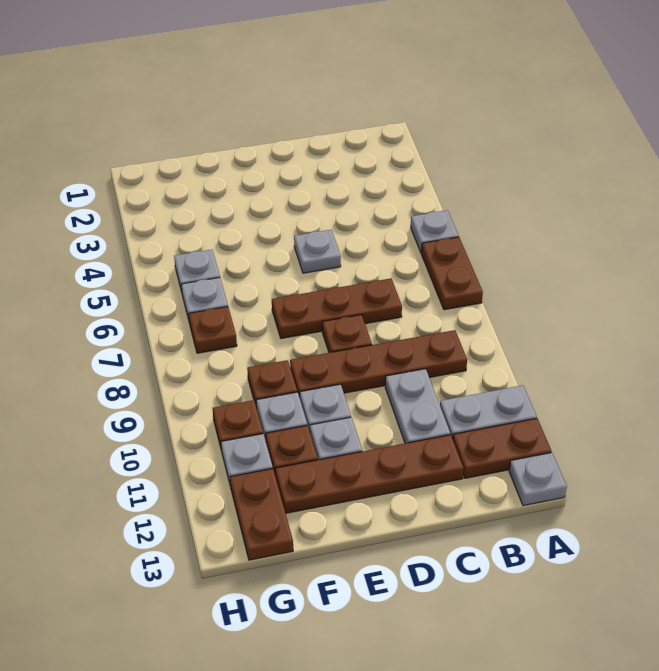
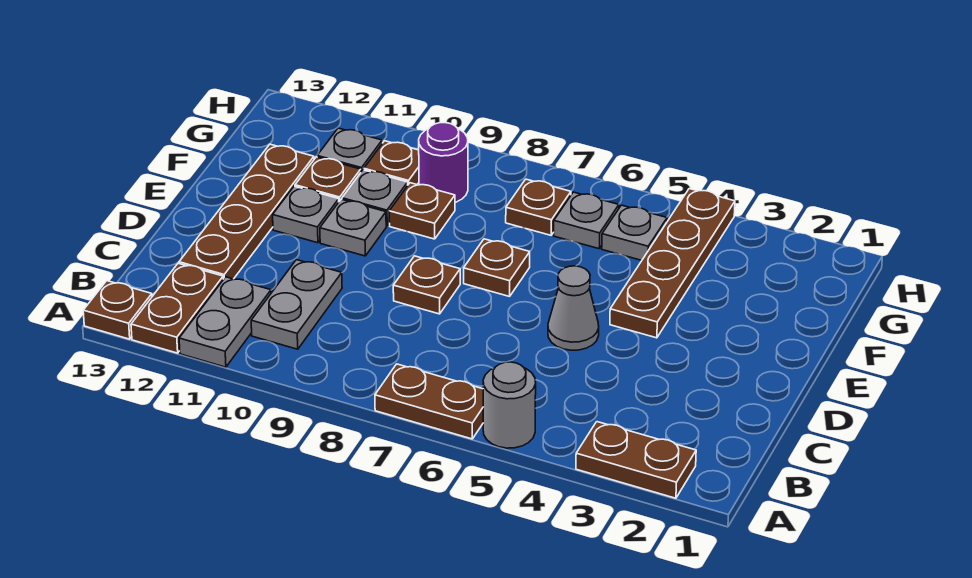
grey plate A5 level 1 -> grey round brick A5 level 1
grey plate A13 level 1 -> brown plate A13 level 1
brown plate B9:E9 level 1 -> brown plate E4:H4 level 1
brown plate C7:E7 level 1 -> brown plate E7 level 1
grey plate C10:C11 level 1 -> grey plate B10:C10 level 1
grey plate D5 level 1 -> grey cone D5 level 1
none -> purple round brick G9 level 1
brown plate G12:G13 level 1 -> brown plate A2:A3 level 1

